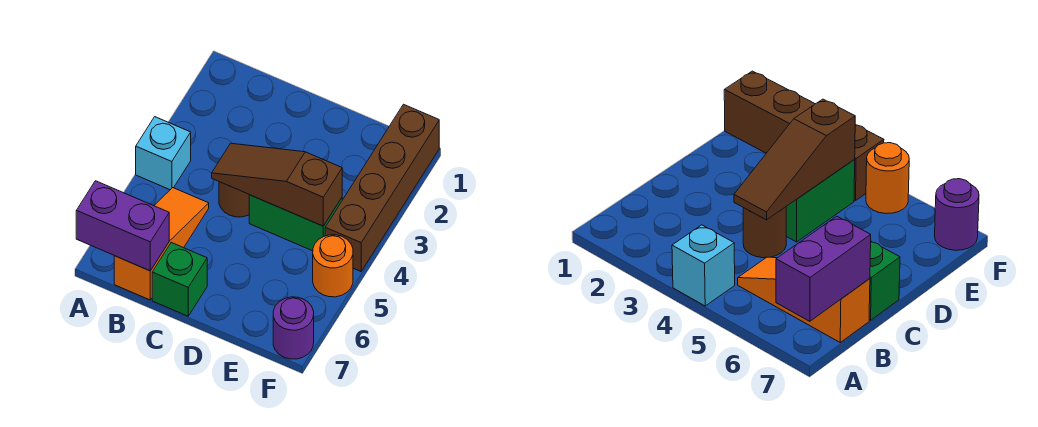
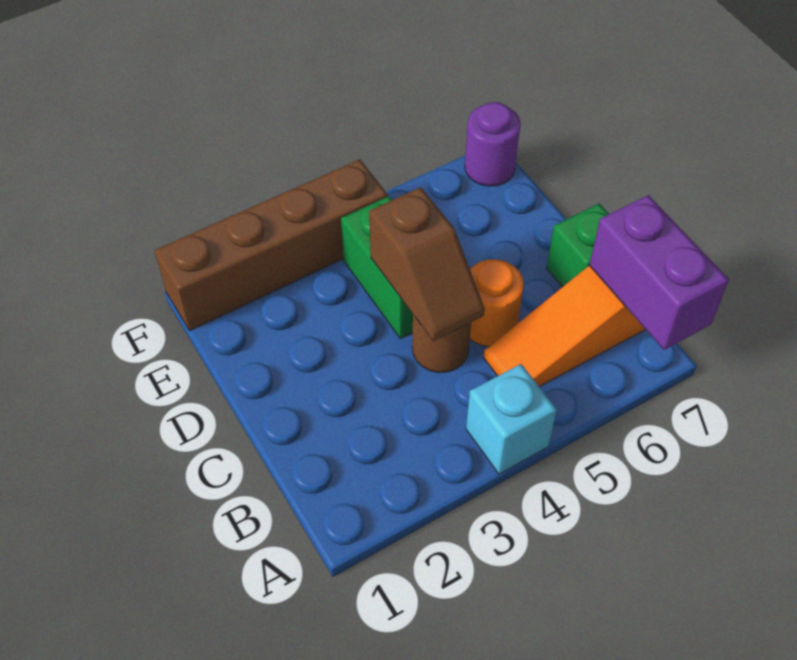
brown slope C4:E4 level 2 top E -> brown slope C4:D4 level 2 top D
orange round brick F5 level 1 -> orange round brick C5 level 1

